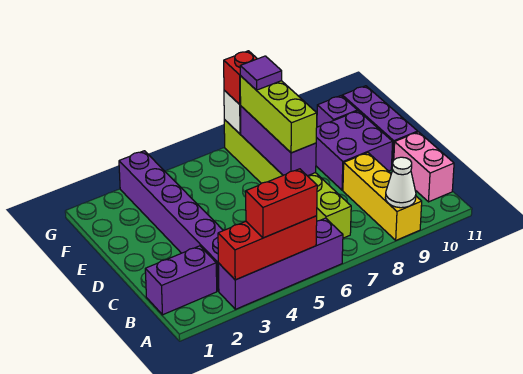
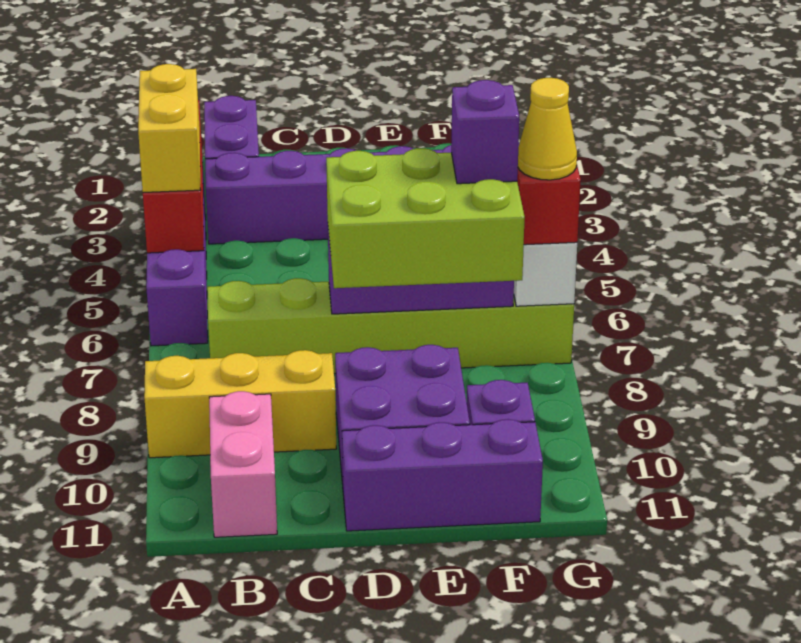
red brick A4:A5 level 3 -> yellow brick A4:A5 level 3
white cone A9 level 2 -> none
pink brick B11:C11 level 1 -> pink brick B10:B11 level 1
lime brick D7:F7 level 3 -> lime brick D7:F8 level 3
purple tile F7 level 4 -> purple brick F7 level 4
none -> yellow cone G7 level 4

